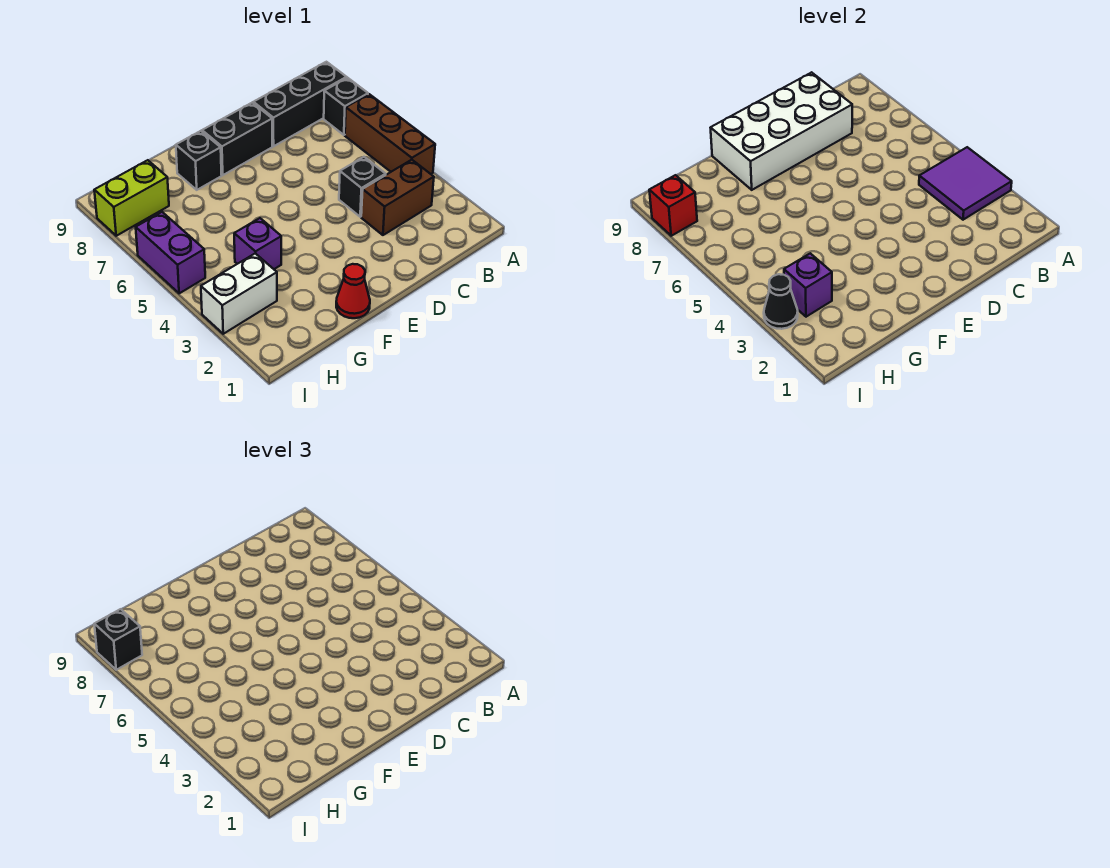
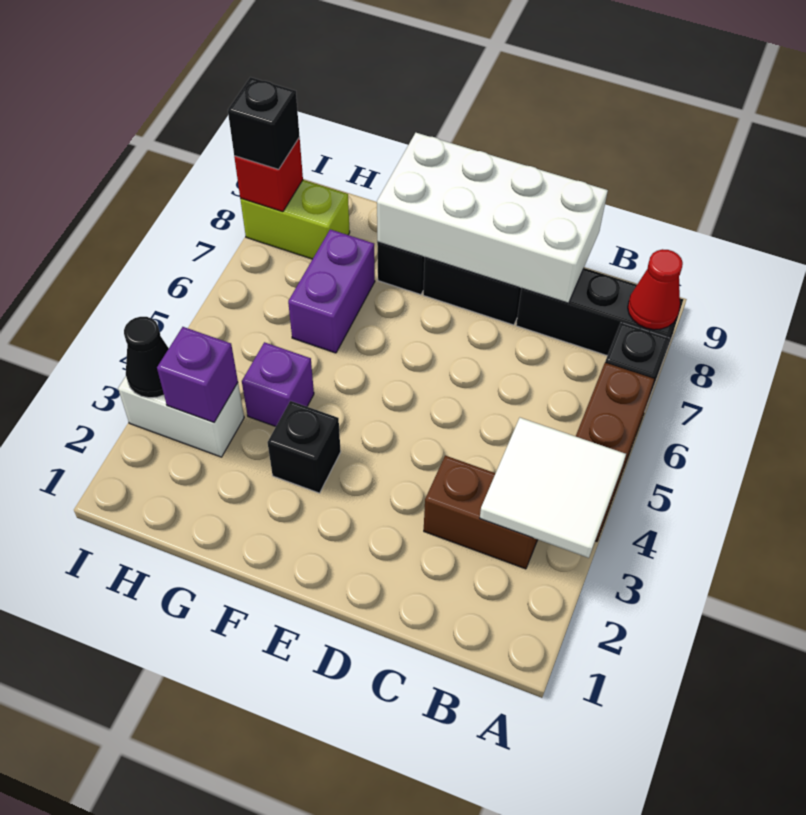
purple tile A3:B4 level 2 -> white tile A3:B4 level 2
black brick C4 level 1 -> black brick F3 level 1
red cone F1 level 1 -> red cone A8 level 2
purple brick I5:I6 level 1 -> purple brick G6:G7 level 1

